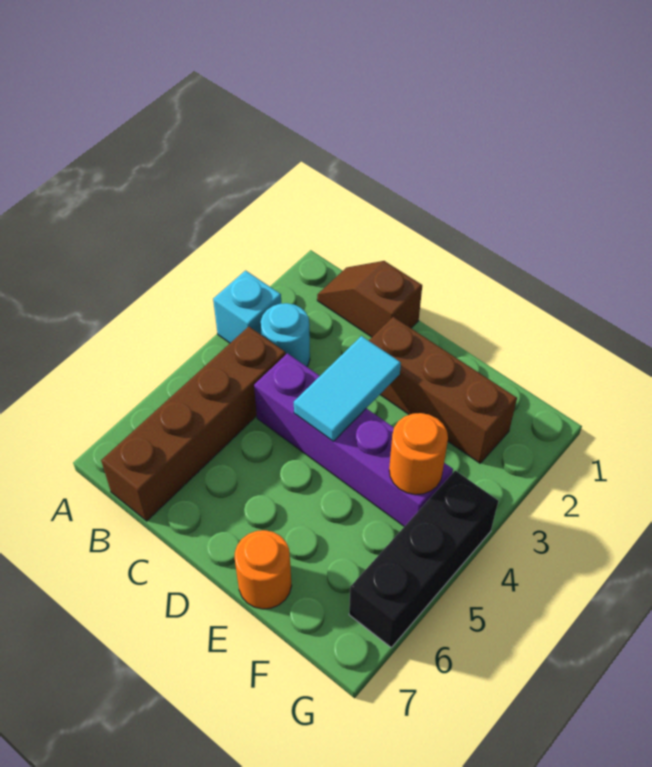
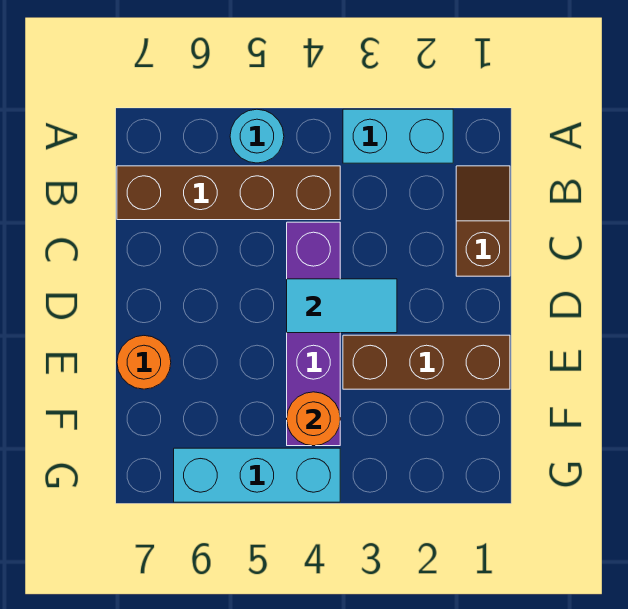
cyan brick A3 level 1 -> cyan brick A2:A3 level 1
cyan round brick B3 level 1 -> cyan round brick A5 level 1
brown brick D2:F2 level 1 -> brown brick E1:E3 level 1
black brick G4:G6 level 1 -> cyan brick G4:G6 level 1

